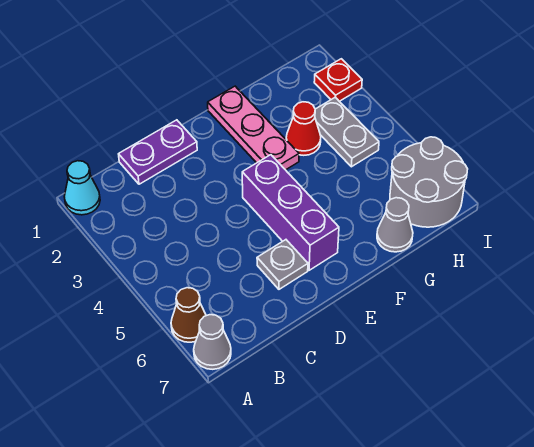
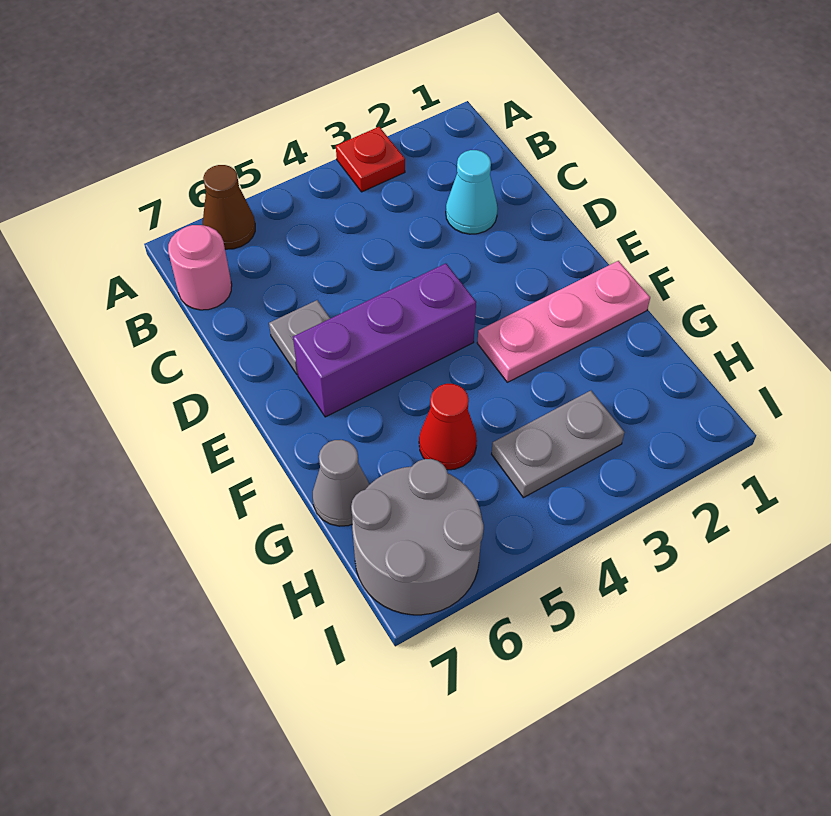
cyan cone A1 level 1 -> cyan cone C2 level 1
grey cone A7 level 1 -> none
none -> pink round brick B7 level 1
purple plate C1:D1 level 1 -> none
red cone G3 level 1 -> red cone G5 level 1
red plate I2 level 1 -> red plate A3 level 1

